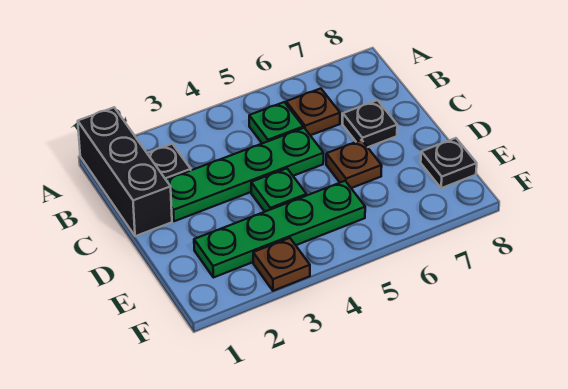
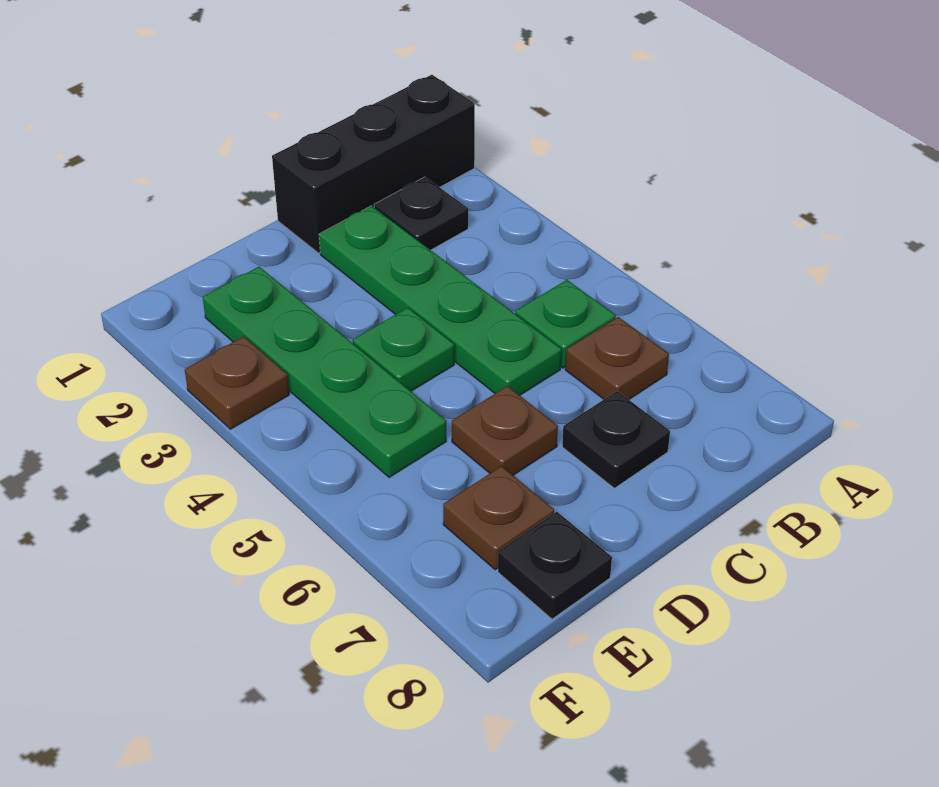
none -> brown plate E7 level 1

